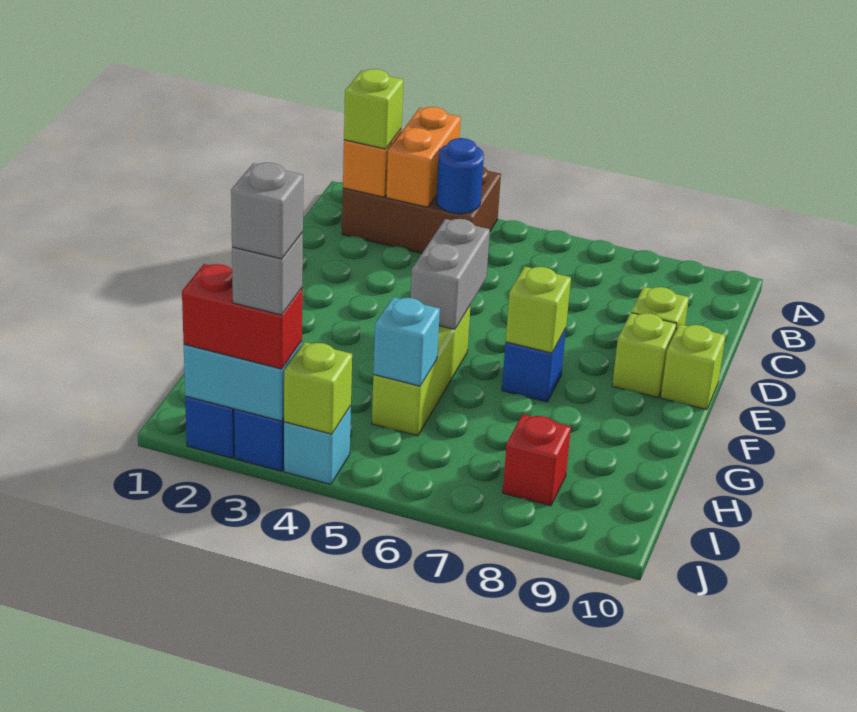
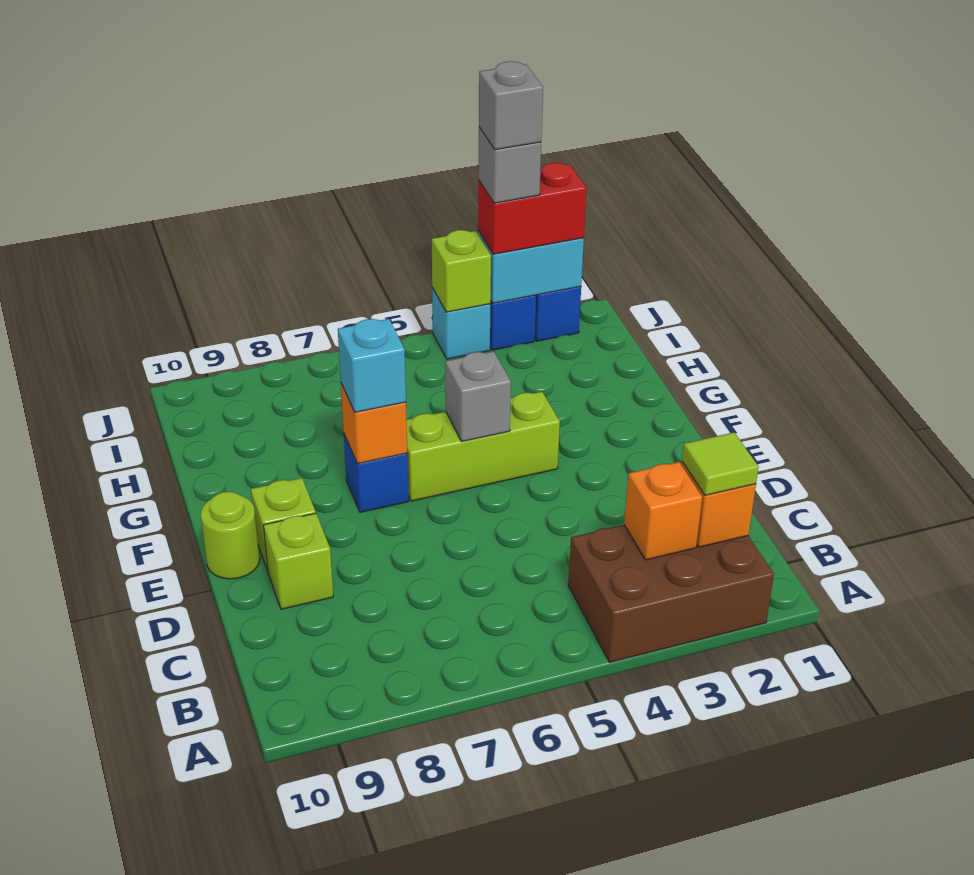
orange brick A3:B3 level 2 -> orange brick B3 level 2
lime brick B2 level 3 -> lime tile B2 level 3
blue round brick B4 level 2 -> none
grey brick E5:F5 level 2 -> grey brick F5 level 2
lime brick E10 level 1 -> lime round brick E10 level 1
lime brick F5:H5 level 1 -> lime brick F4:F6 level 1
lime brick F7 level 2 -> orange brick F7 level 2
cyan brick H5 level 2 -> cyan brick F7 level 3
red brick I8 level 1 -> none

